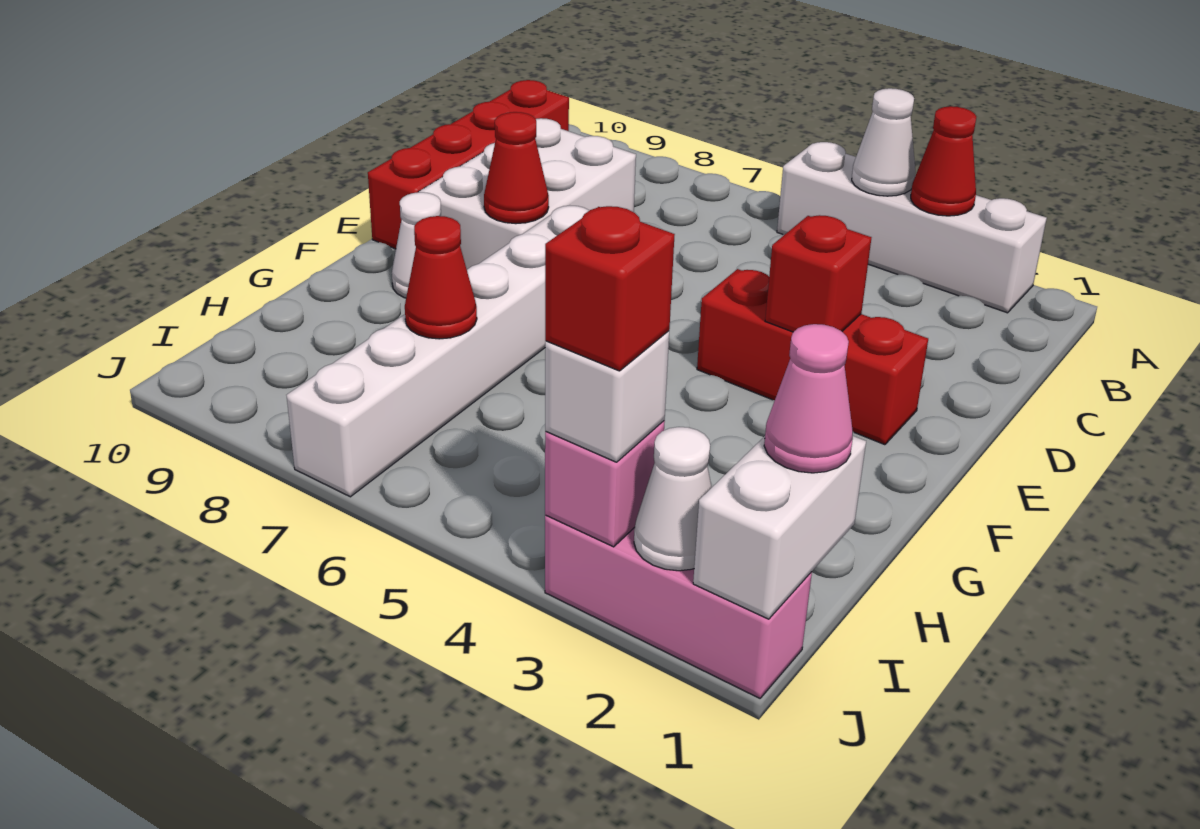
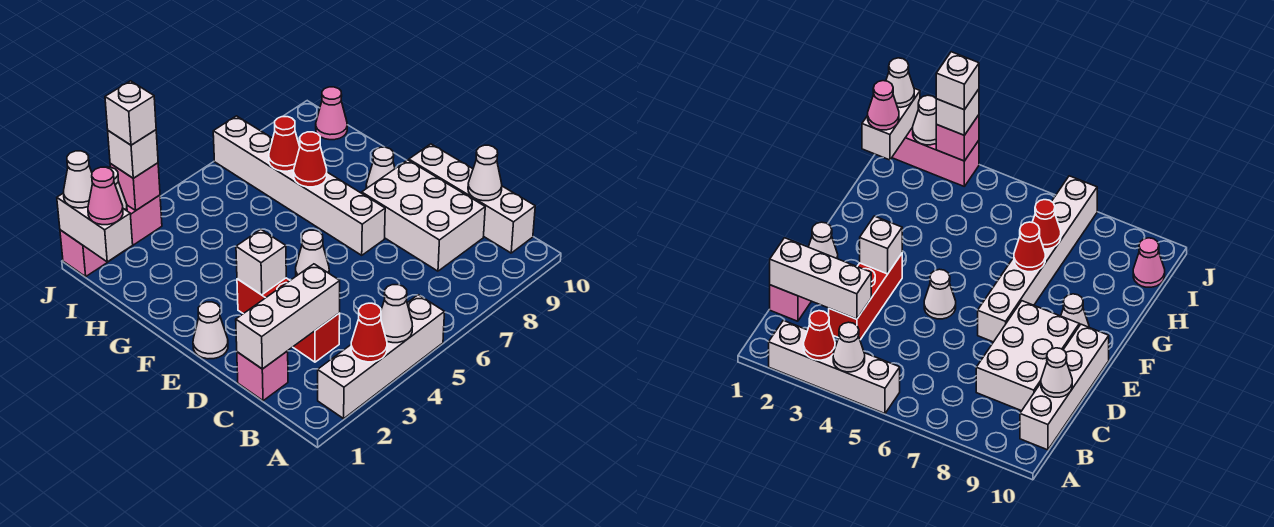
red brick B10:E10 level 1 -> white brick B10:E10 level 1
none -> pink brick C1 level 1
none -> white brick C1:C3 level 2
none -> white cone C10 level 2
none -> white cone E1 level 1
red brick E2:E4 level 1 -> red brick C3:E3 level 1
red brick E3 level 2 -> white brick E3 level 2
none -> white cone E5 level 1
red cone E8 level 2 -> red cone G7 level 2
none -> pink cone I10 level 1
none -> white cone J1 level 3
red brick J3 level 4 -> white brick J3 level 4

